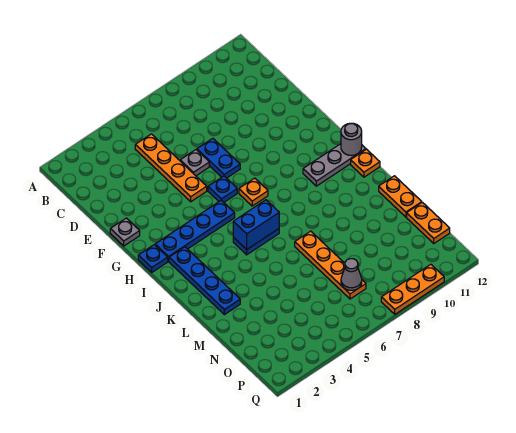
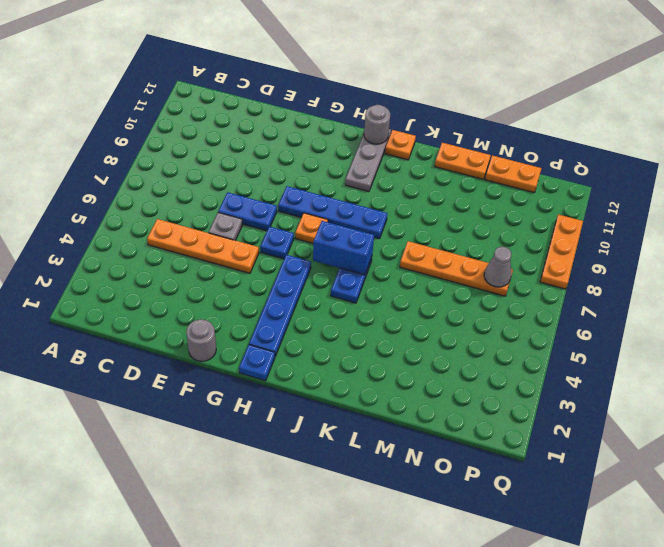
grey plate F1 level 1 -> grey round brick F1 level 1
blue plate I2:L2 level 1 -> blue plate G8:J8 level 1
blue brick J5:J6 level 2 -> blue brick I6:J6 level 2

